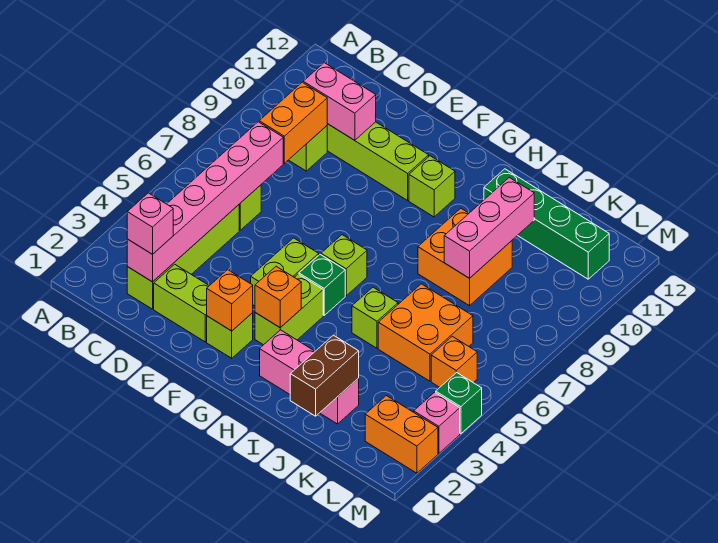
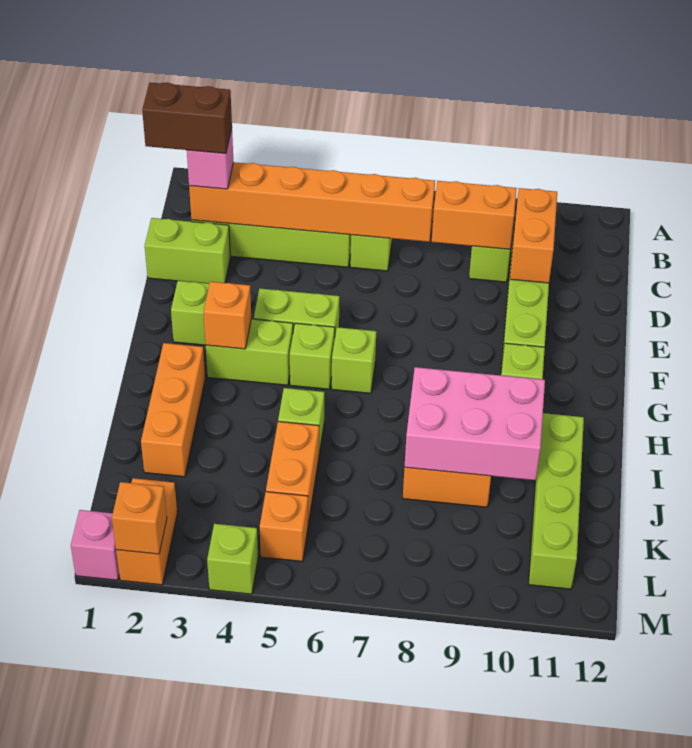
pink brick C2:C7 level 2 -> orange brick C2:C7 level 2
pink brick C10:D10 level 2 -> orange brick C10:D10 level 2
lime brick D2:E2 level 1 -> lime brick D1:D2 level 1
orange brick F2 level 2 -> orange brick M2 level 2
green brick G5 level 1 -> lime brick G5 level 1
pink brick H2:J2 level 1 -> orange brick H2:J2 level 1
green brick I11:L11 level 1 -> lime brick I11:L11 level 1
brown brick J1:J2 level 2 -> brown brick C1:C2 level 4
orange brick J5:K6 level 1 -> orange brick J5:K5 level 1
pink brick J8:J10 level 2 -> pink brick I8:J10 level 2
pink brick M3 level 1 -> pink brick M1 level 1
green brick M4 level 1 -> lime brick M4 level 1

